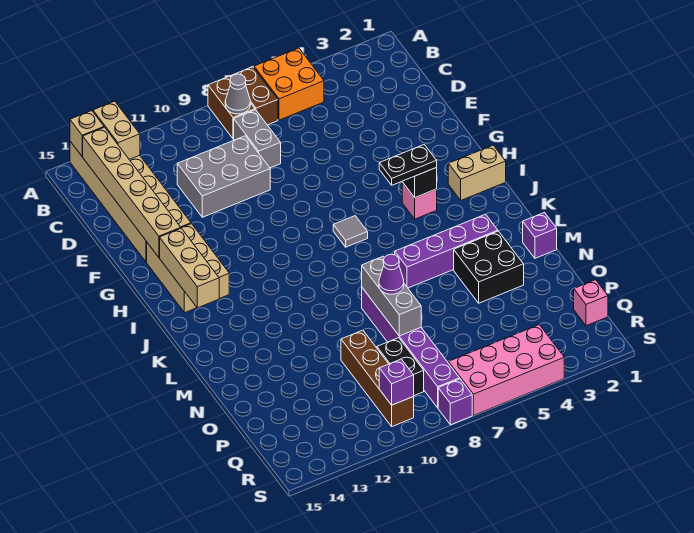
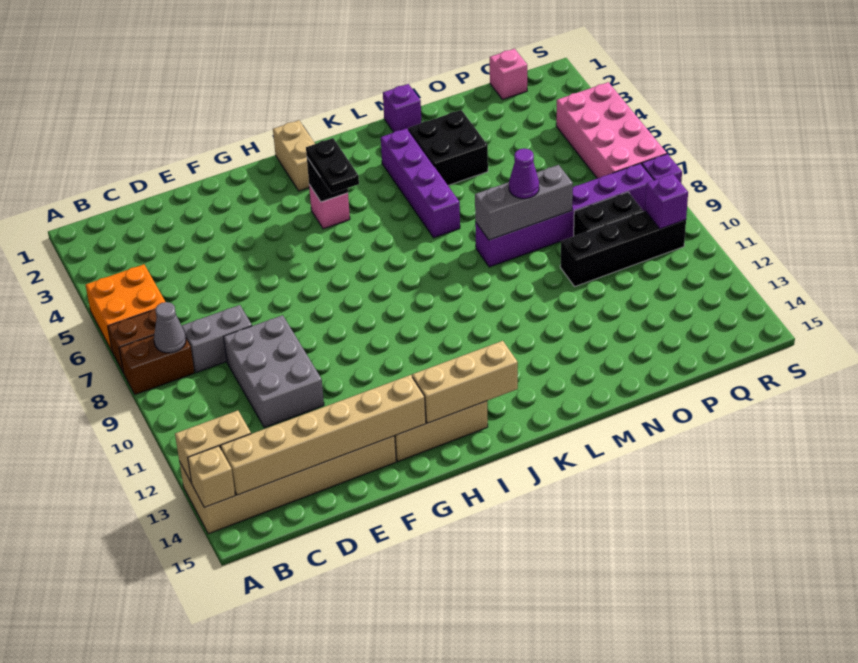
grey tile I7 level 1 -> none
brown brick O10:R10 level 1 -> black brick O10:R10 level 1

